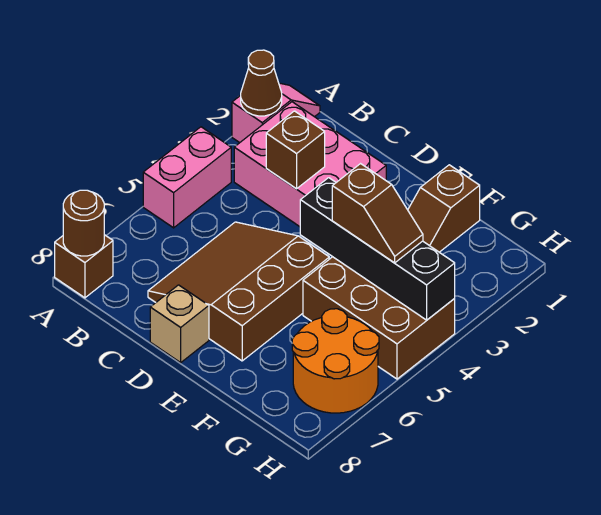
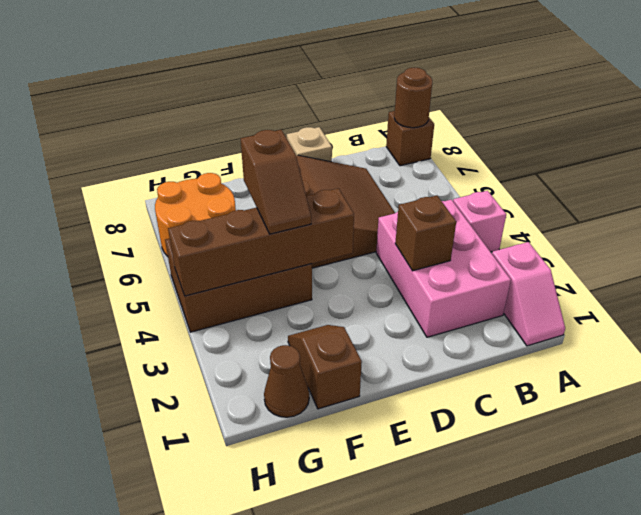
brown cone A2 level 2 -> brown cone G1 level 1
pink brick A4:A5 level 1 -> pink brick A4 level 1
pink brick B2:D3 level 1 -> pink brick B2:C4 level 1
black brick E4:H4 level 2 -> brown brick E4:H4 level 2
brown slope F4:G4 level 3 top F -> brown slope F4:F5 level 3 top 5

